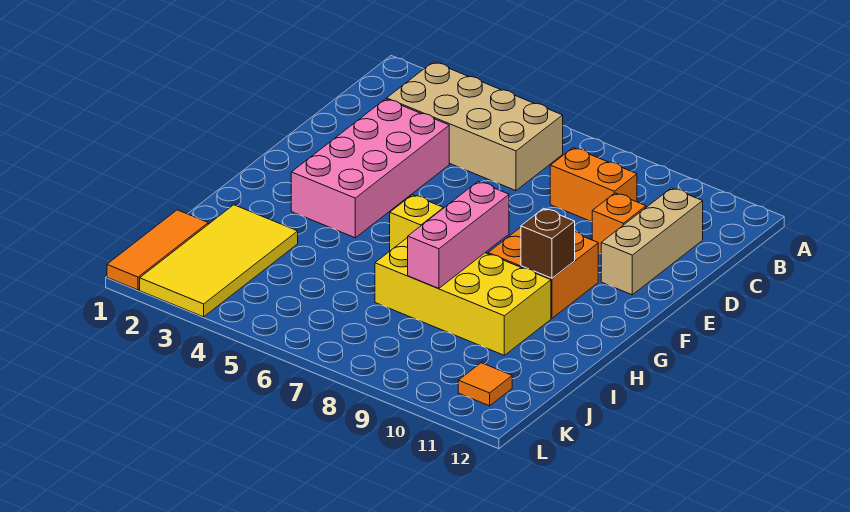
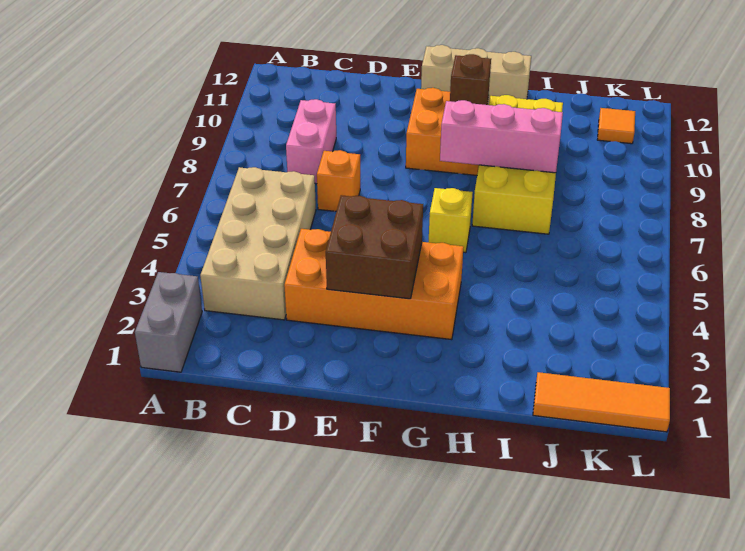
none -> grey brick A1:A2 level 1
orange brick C8:C9 level 1 -> pink brick C8:C9 level 1
tan brick C11:E11 level 1 -> tan brick F12:H12 level 1
pink brick D3:G4 level 1 -> orange brick D3:G4 level 1
orange brick D10 level 1 -> orange brick D7 level 1
none -> brown brick E3:F4 level 2
yellow tile I2:L3 level 1 -> none

